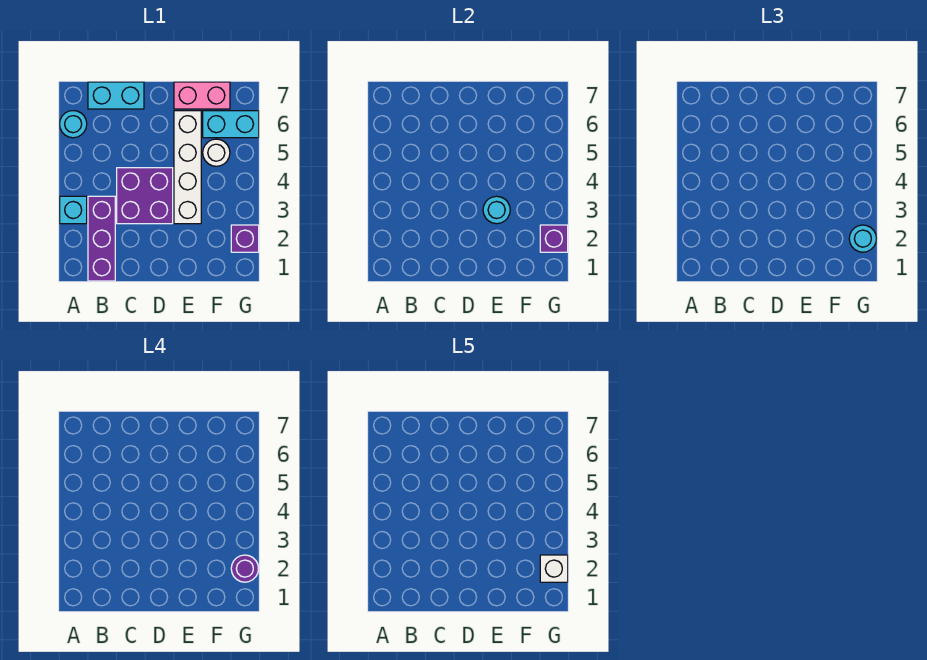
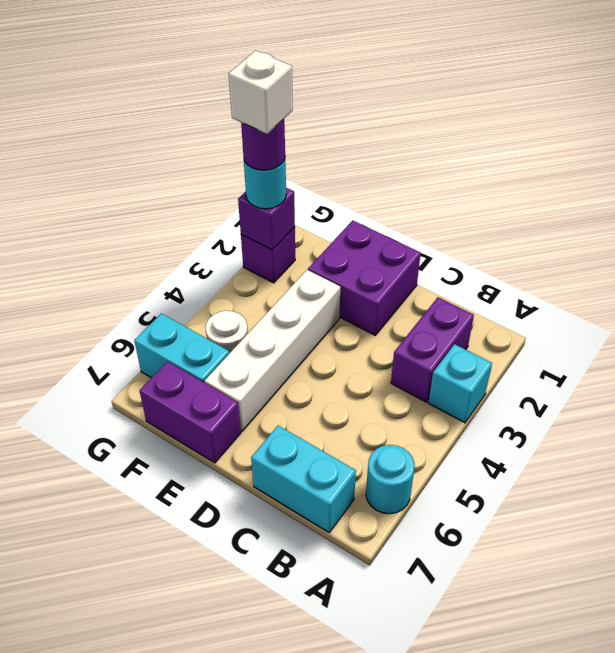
purple brick B1:B3 level 1 -> purple brick B2:B3 level 1
purple brick C3:D4 level 1 -> purple brick D1:E2 level 1
cyan round brick E3 level 2 -> none
pink brick E7:F7 level 1 -> purple brick E7:F7 level 1

